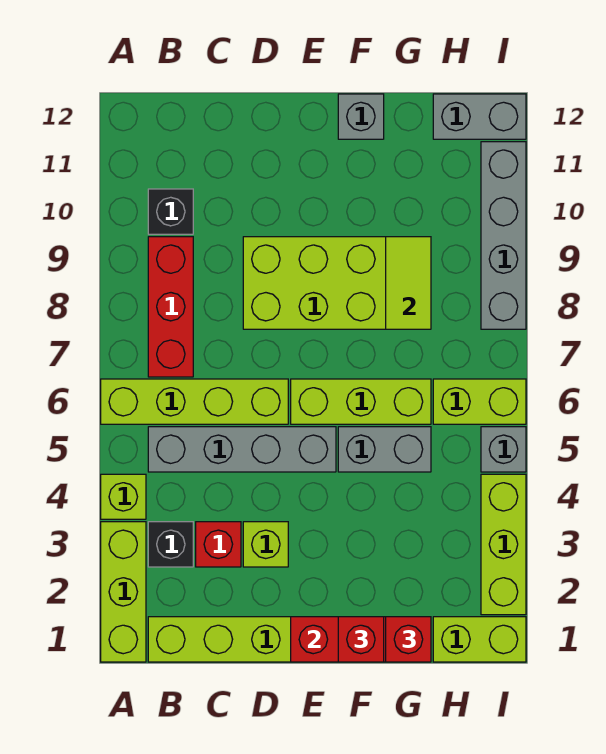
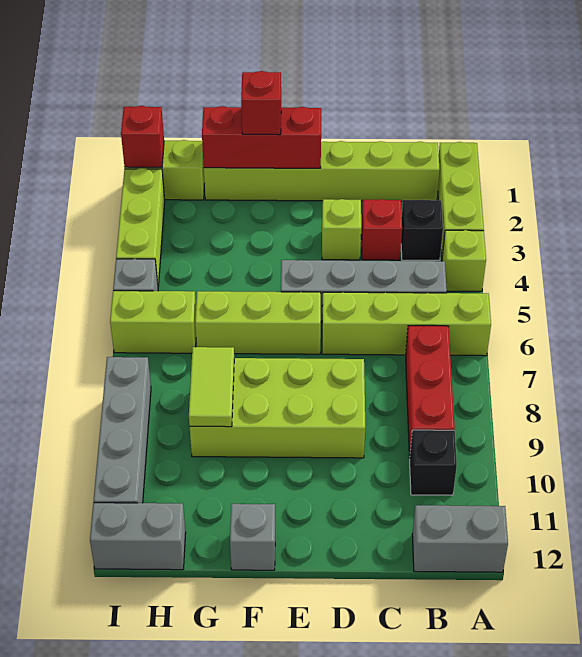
grey brick F5:G5 level 1 -> grey brick A12:B12 level 1
red brick G1 level 3 -> red brick I1 level 2

